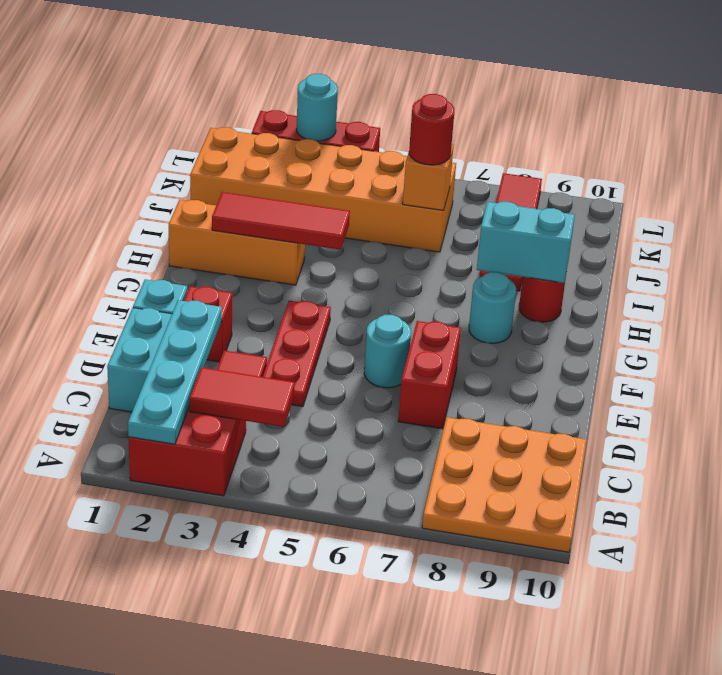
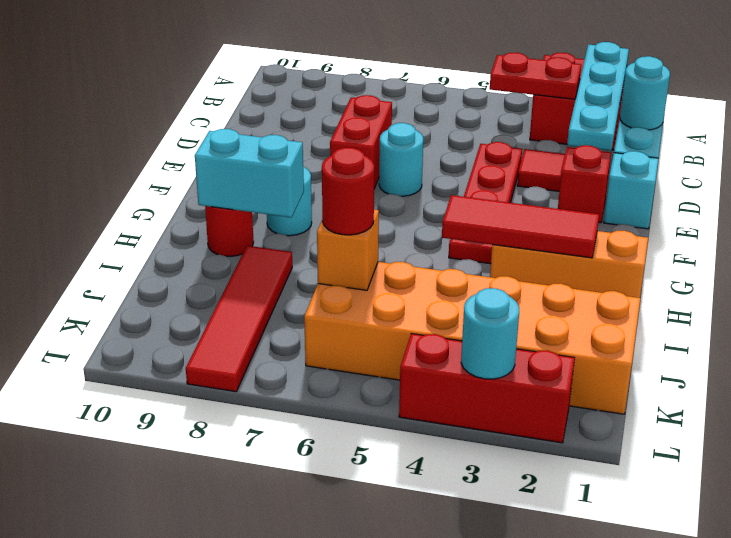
orange plate A8:C10 level 1 -> none
red tile B3:B4 level 2 -> red plate B3:B4 level 2
none -> cyan round brick C1 level 2
red plate D4:F4 level 1 -> red plate D4:G4 level 1

